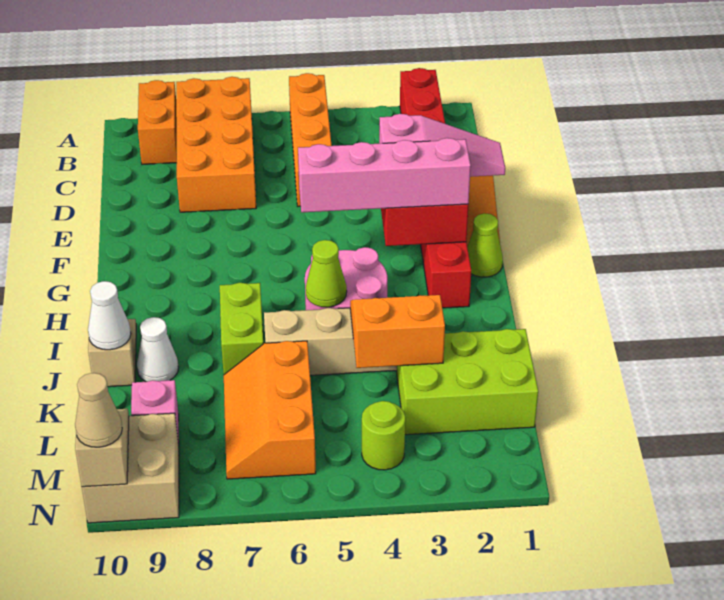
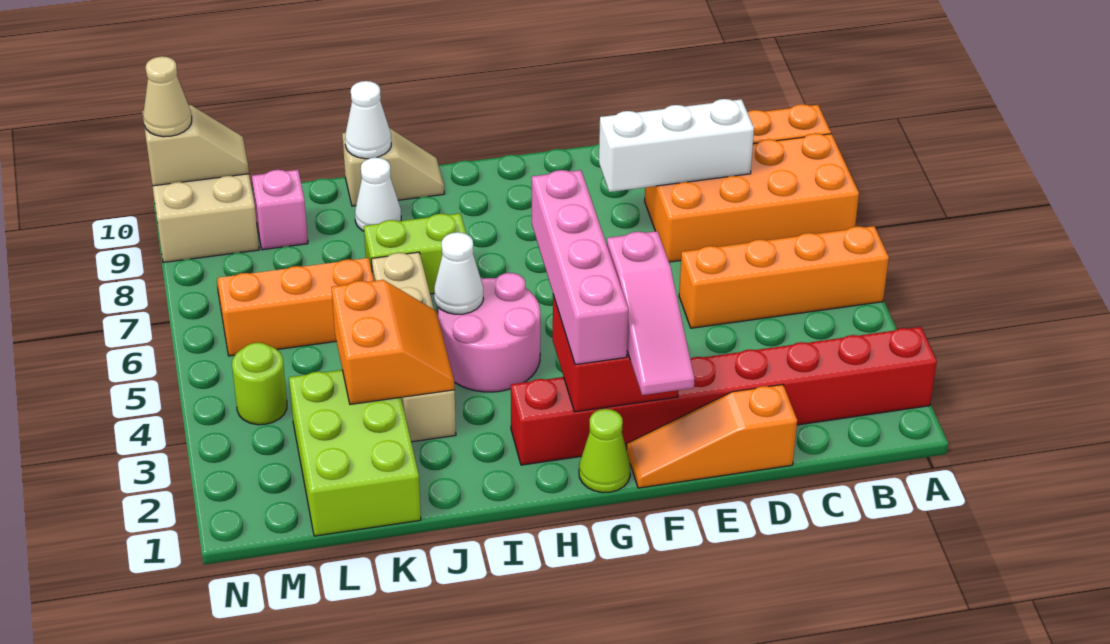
none -> white brick C8:E8 level 2
lime cone I5 level 2 -> white cone I5 level 2

